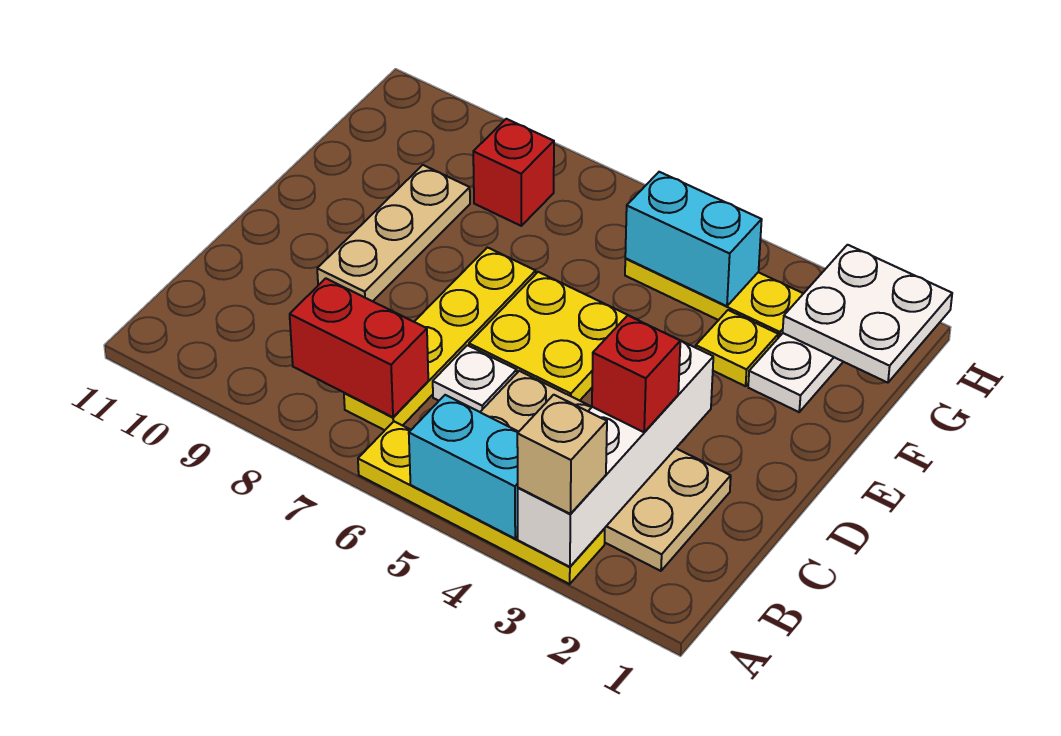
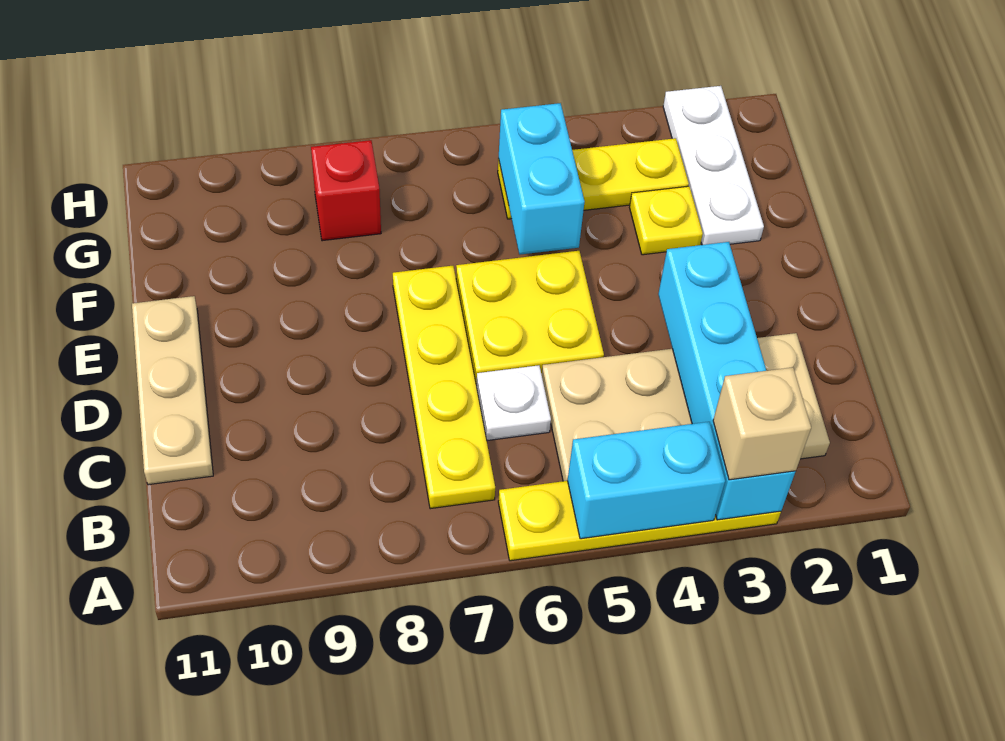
white brick A3:D3 level 2 -> cyan brick A3:D3 level 2
red brick B7:B8 level 2 -> none
red brick C3 level 3 -> none
tan plate D9:F9 level 1 -> tan plate C11:E11 level 1
white plate G1:H2 level 2 -> none
cyan brick G4:G5 level 2 -> cyan brick F5:G5 level 2

